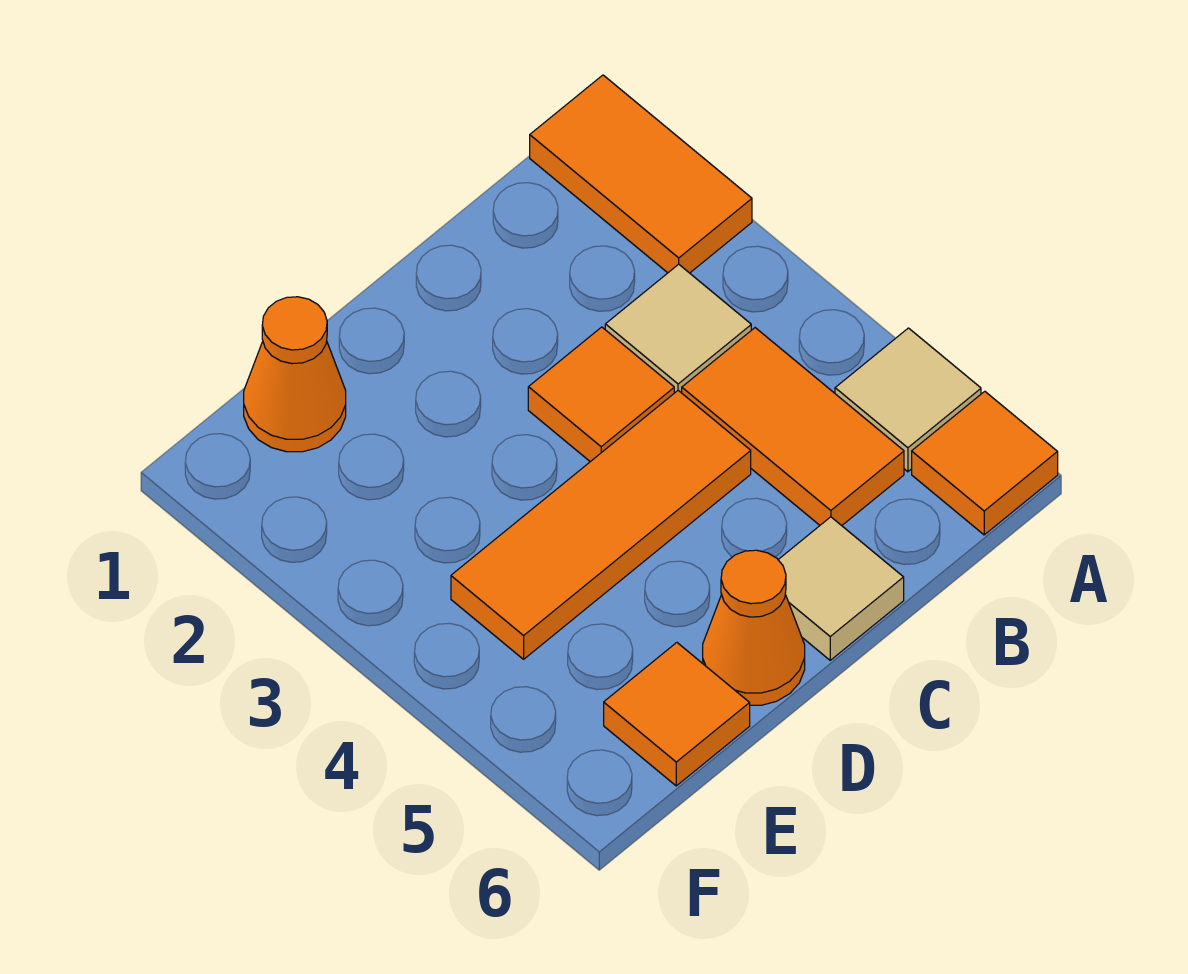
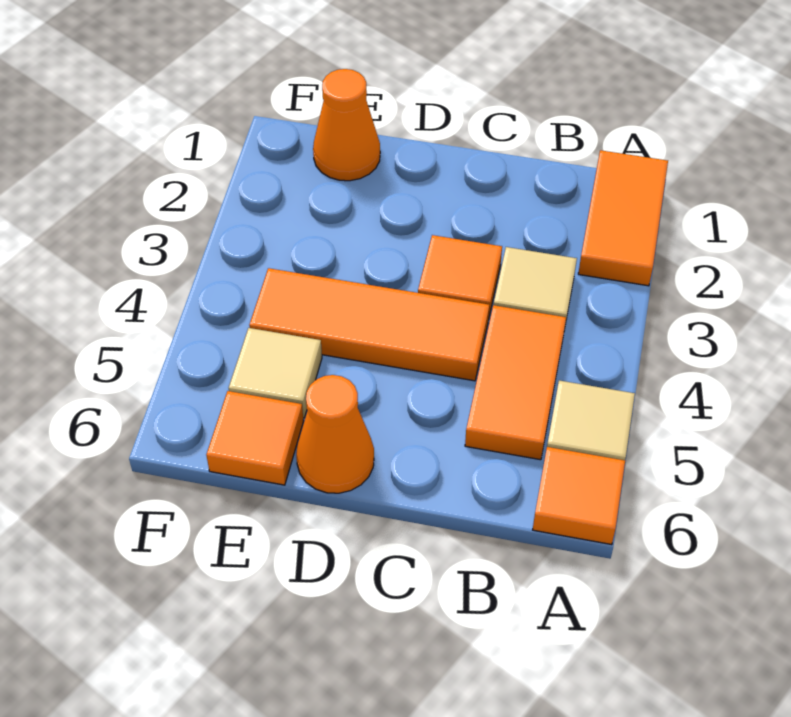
tan tile C6 level 1 -> tan tile E5 level 1

